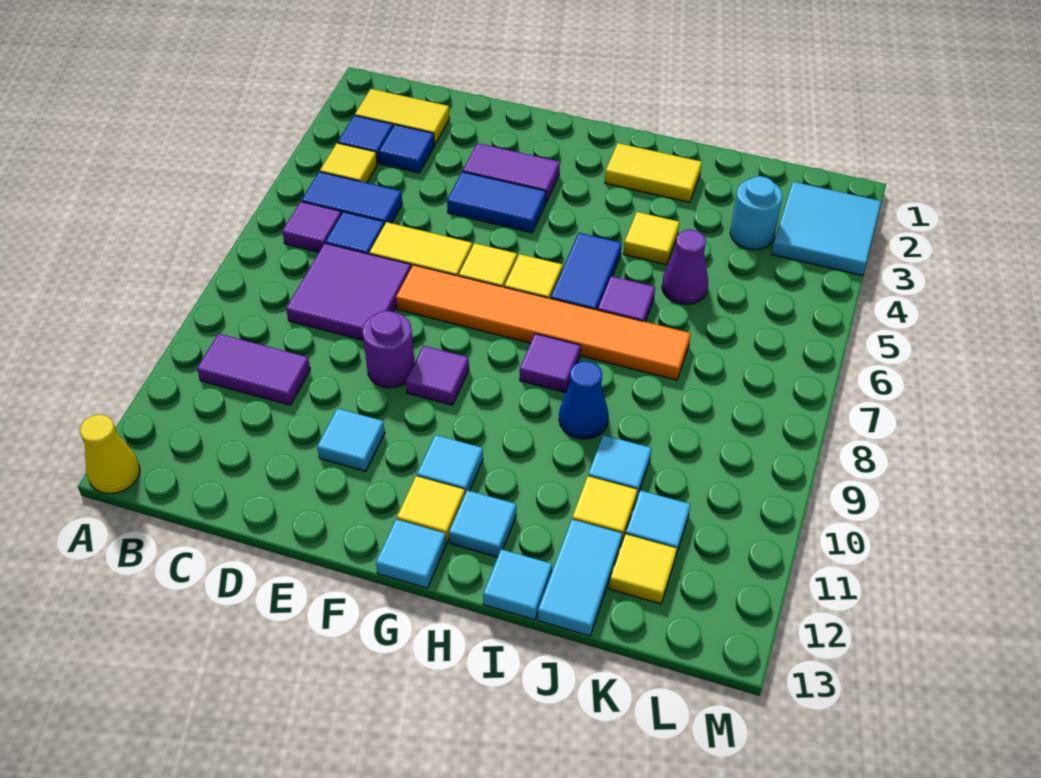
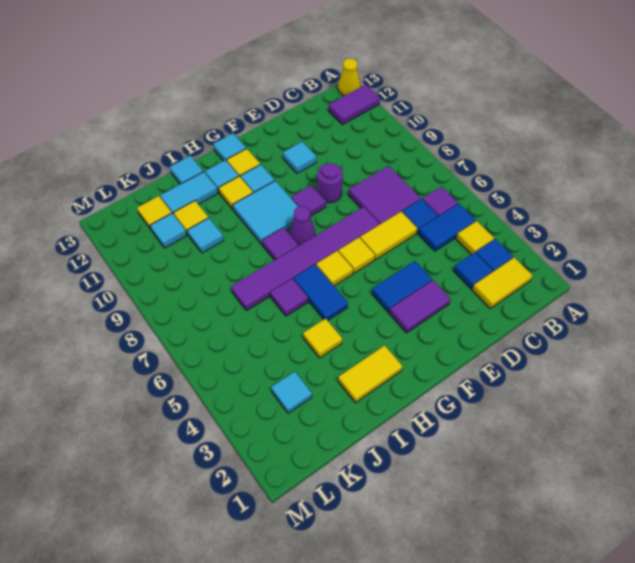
purple tile B10:C10 level 1 -> purple tile A12:B12 level 1
orange tile E7:J7 level 1 -> purple tile E7:J7 level 1
none -> yellow tile H11 level 1
blue cone I9 level 1 -> none
purple cone J5 level 1 -> purple cone G8 level 1
cyan tile J12:J13 level 1 -> cyan tile I12:J12 level 1
cyan round brick K3 level 1 -> cyan tile K3 level 1
cyan tile L2:M3 level 1 -> cyan tile G9:H10 level 1

